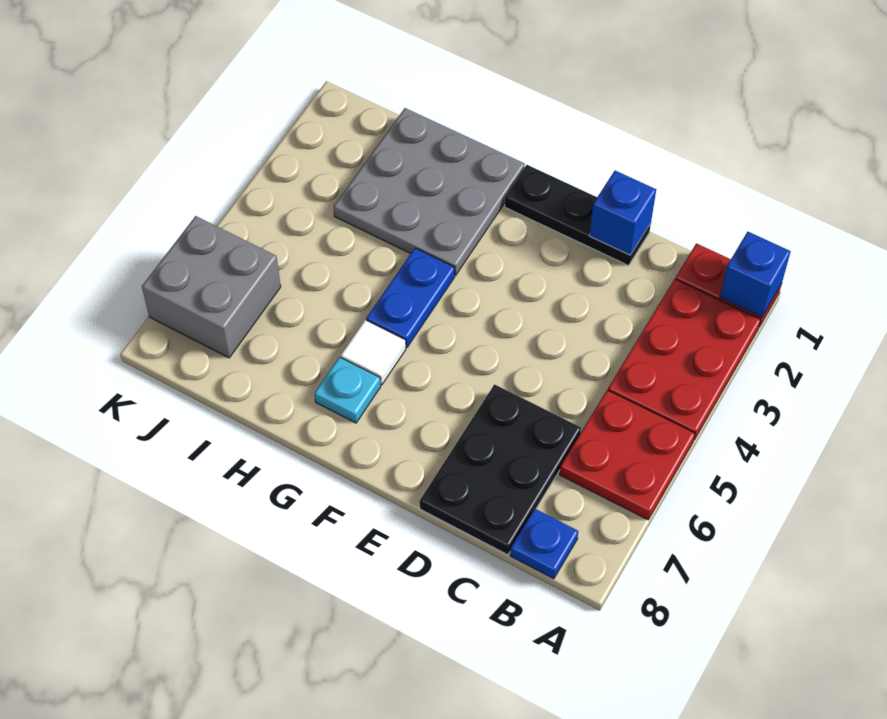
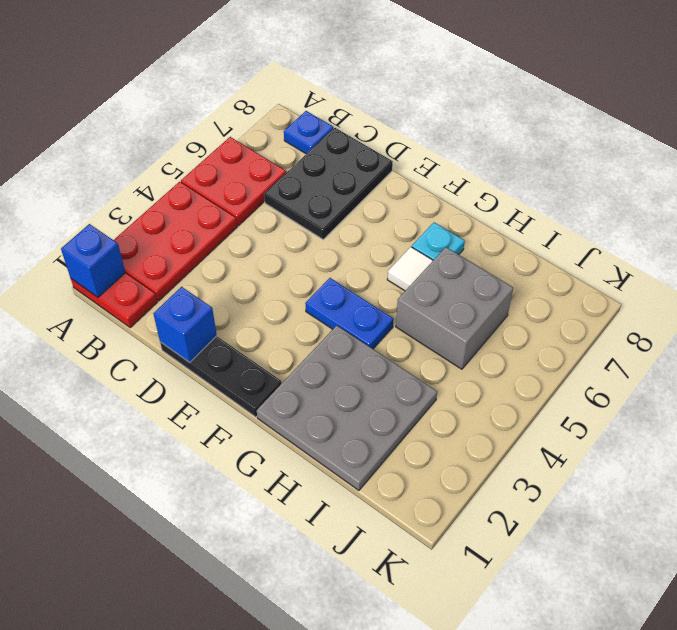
blue plate G4:G5 level 1 -> blue plate F4:G4 level 1
grey brick J6:K7 level 1 -> grey brick H5:I6 level 1

